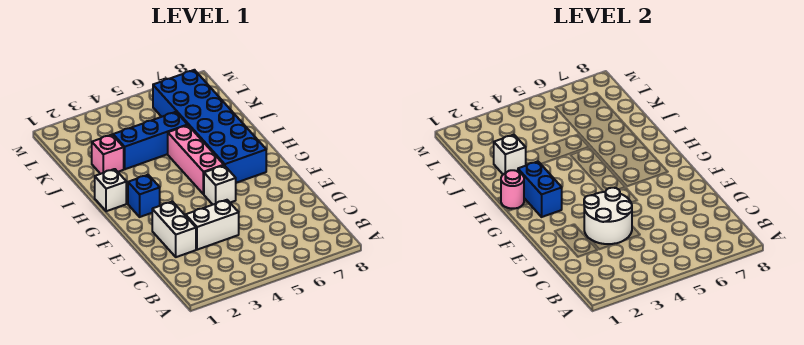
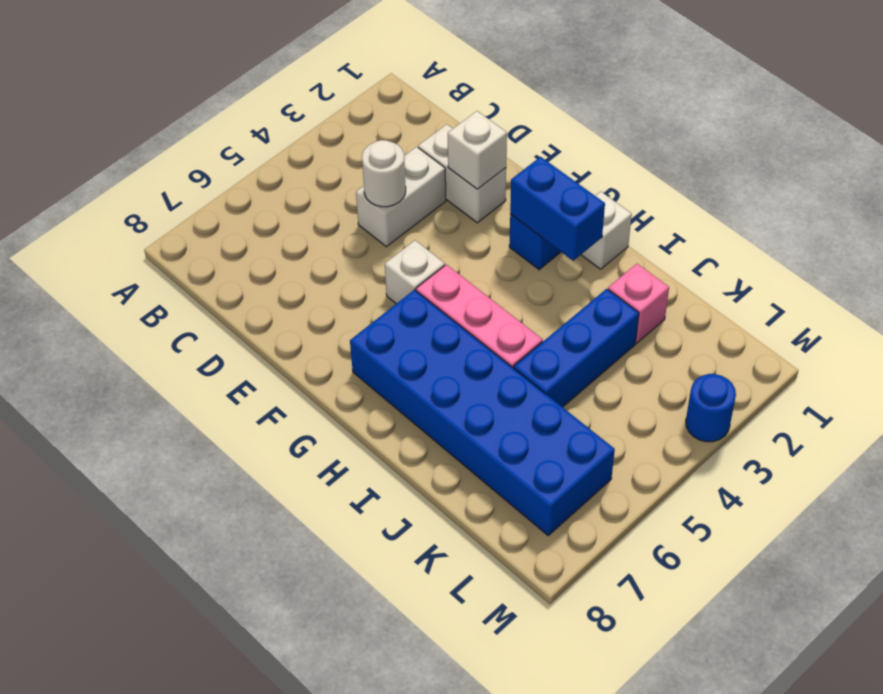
white round brick D3:E4 level 2 -> white round brick D4 level 2
pink round brick H1 level 2 -> none
white brick J2 level 2 -> white brick E2 level 2
none -> blue round brick M3 level 1

